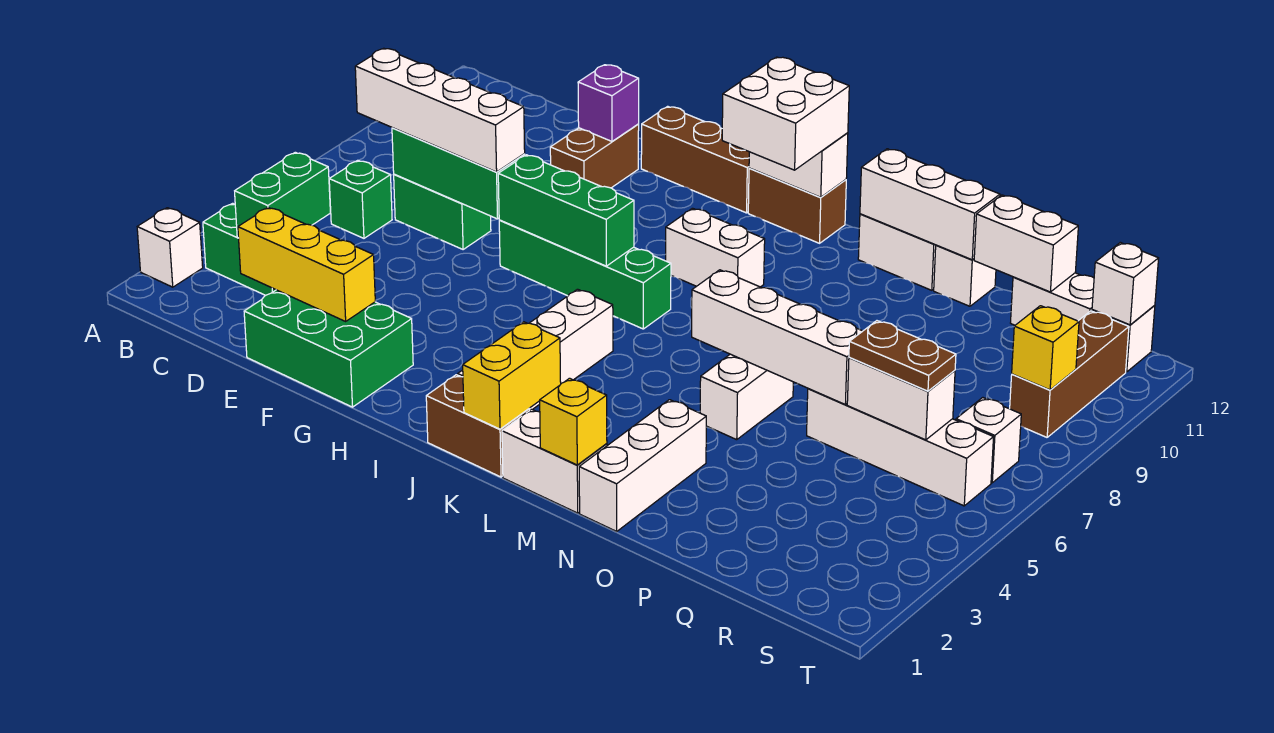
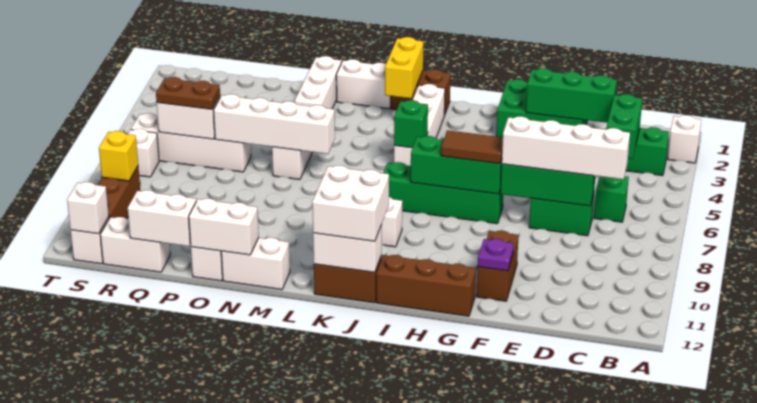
yellow brick D2:F2 level 2 -> green brick D2:F2 level 2
purple brick F11 level 2 -> purple plate F11 level 2
none -> brown tile G7:H7 level 3
none -> green brick J5 level 2
yellow brick M1 level 2 -> none
white brick M12:O12 level 2 -> white brick N12:O12 level 2

